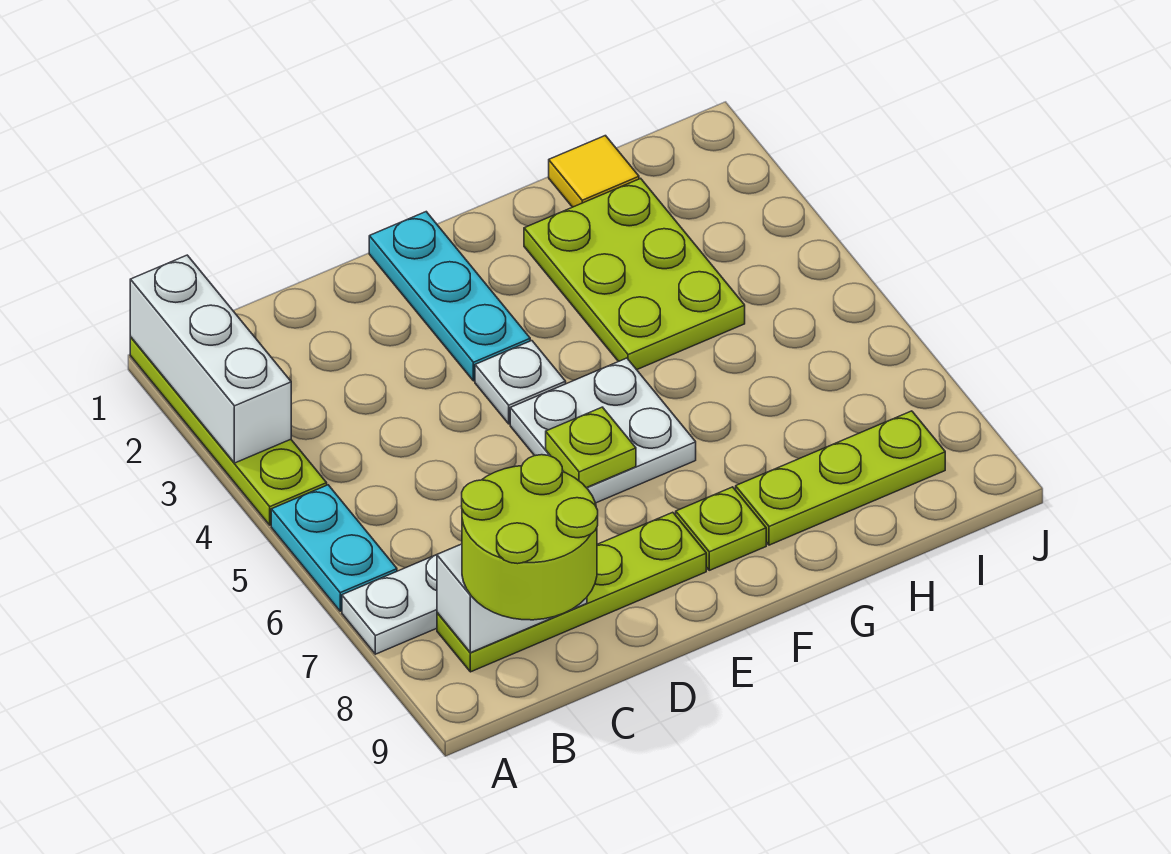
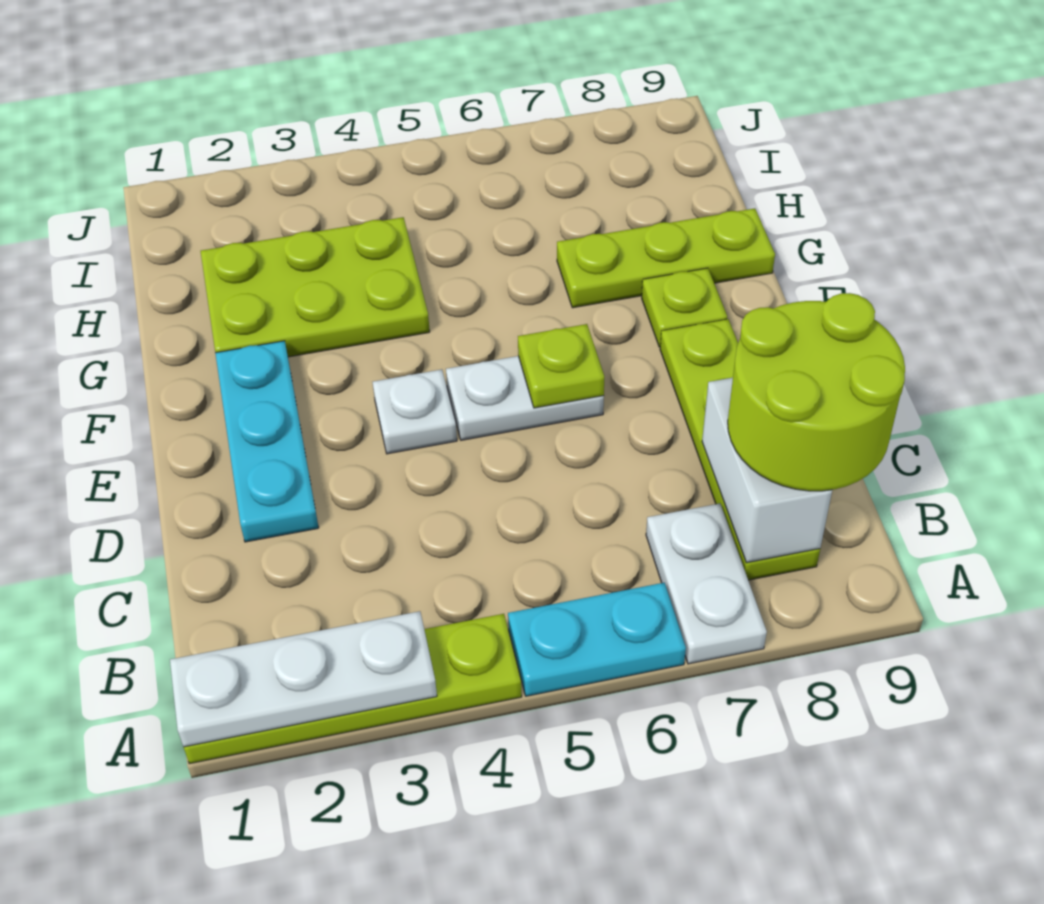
white brick A1:A3 level 2 -> white plate A1:A3 level 2
cyan plate E1:E3 level 1 -> cyan plate D2:F2 level 1
white plate E5:F6 level 1 -> white plate E5:E6 level 1
lime plate G8:I8 level 1 -> lime plate G7:G9 level 1
yellow tile H1 level 1 -> none

